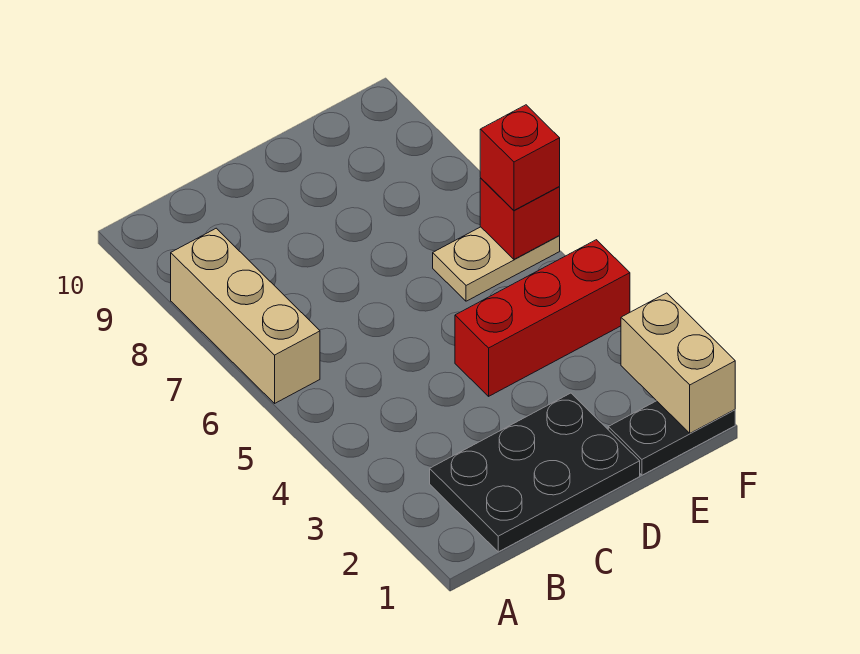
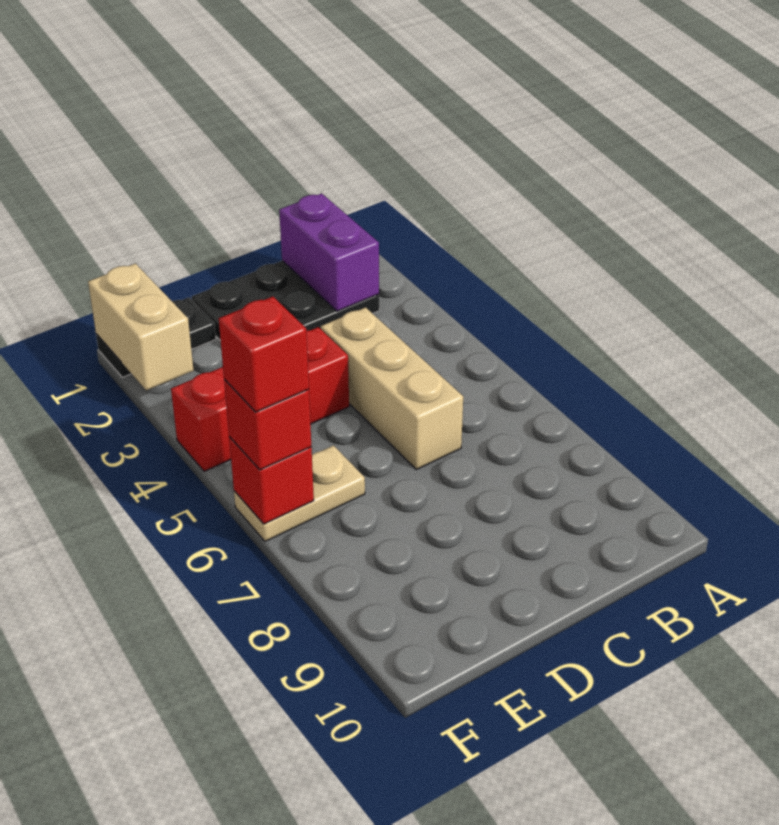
tan brick A6:A8 level 1 -> tan brick C4:C6 level 1
none -> purple brick B1:B2 level 2
none -> red brick F6 level 4

